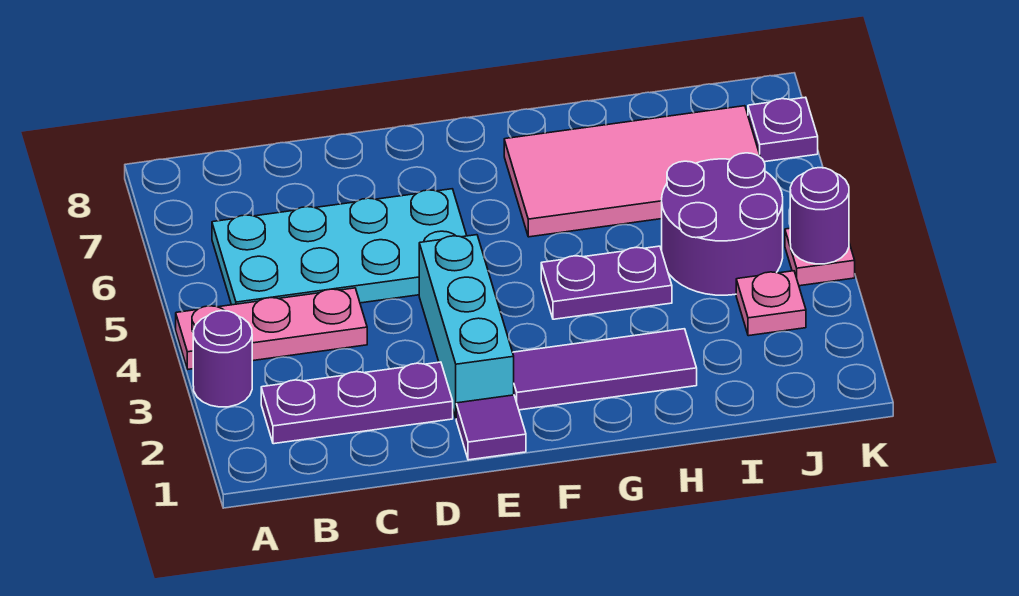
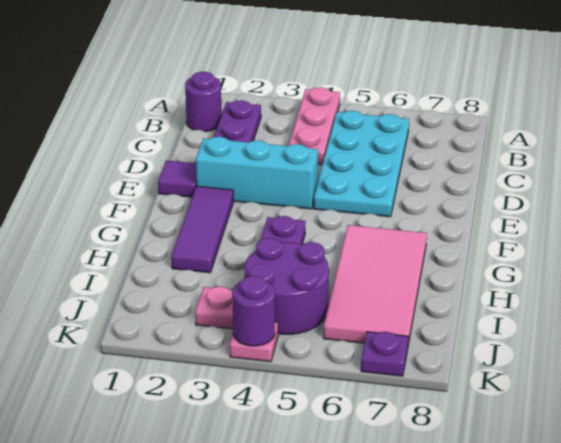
purple round brick A3 level 1 -> purple round brick B1 level 1

